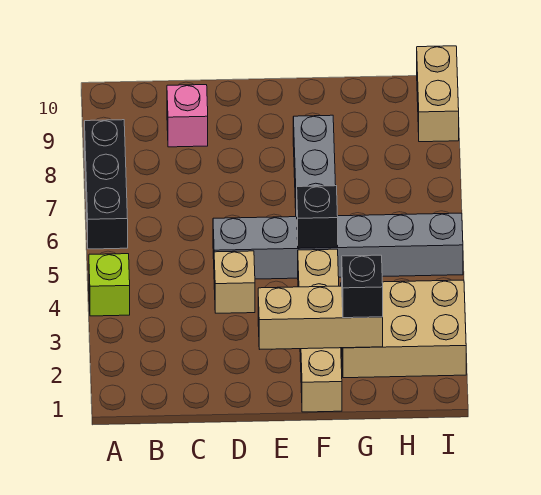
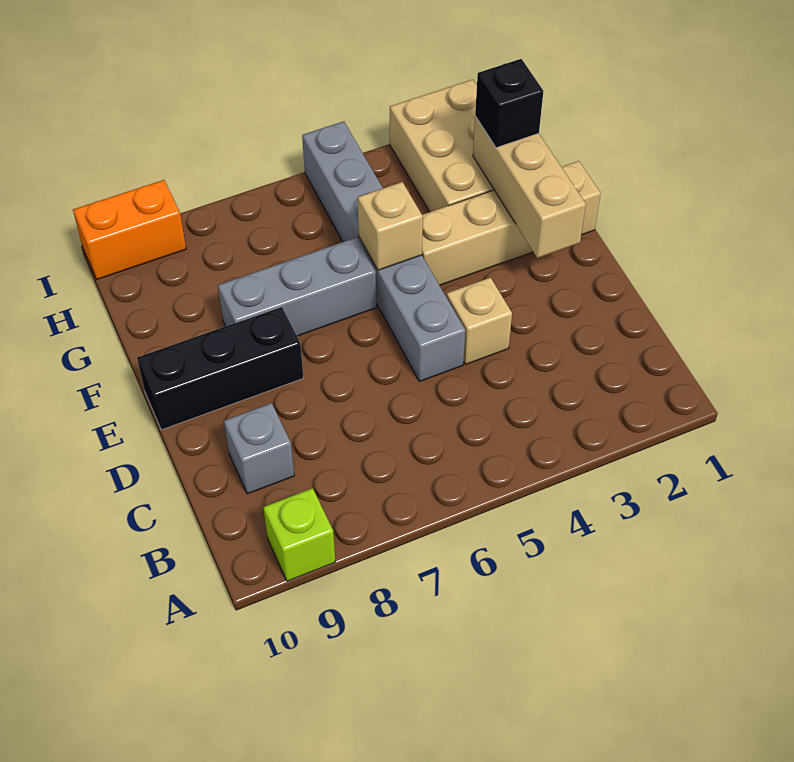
lime brick A4 level 1 -> lime brick A9 level 1
black brick A6:A8 level 1 -> black brick E8:E10 level 1
pink brick C9 level 1 -> grey brick C9 level 1
black brick F5 level 2 -> tan brick F5 level 2
tan brick I9:I10 level 1 -> orange brick I9:I10 level 1

